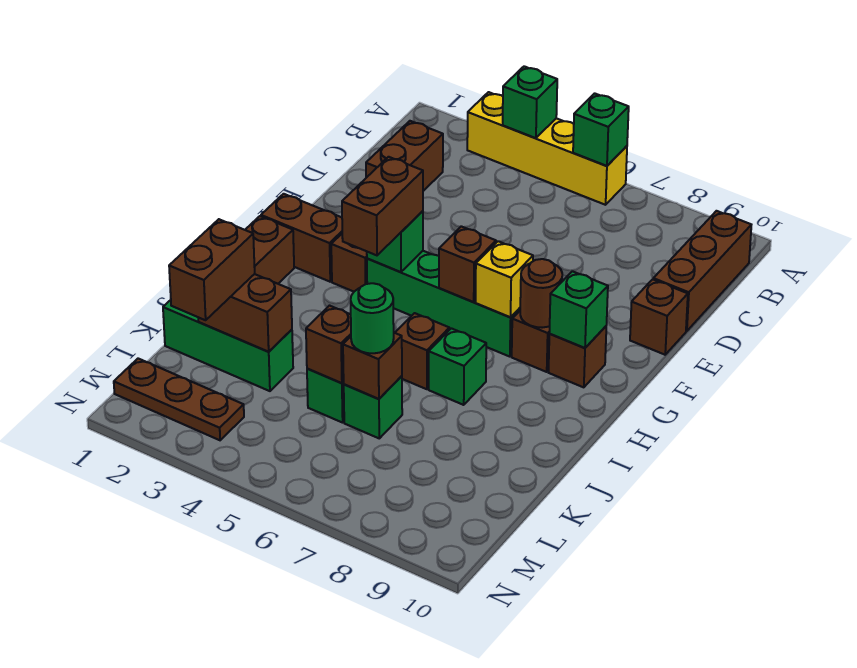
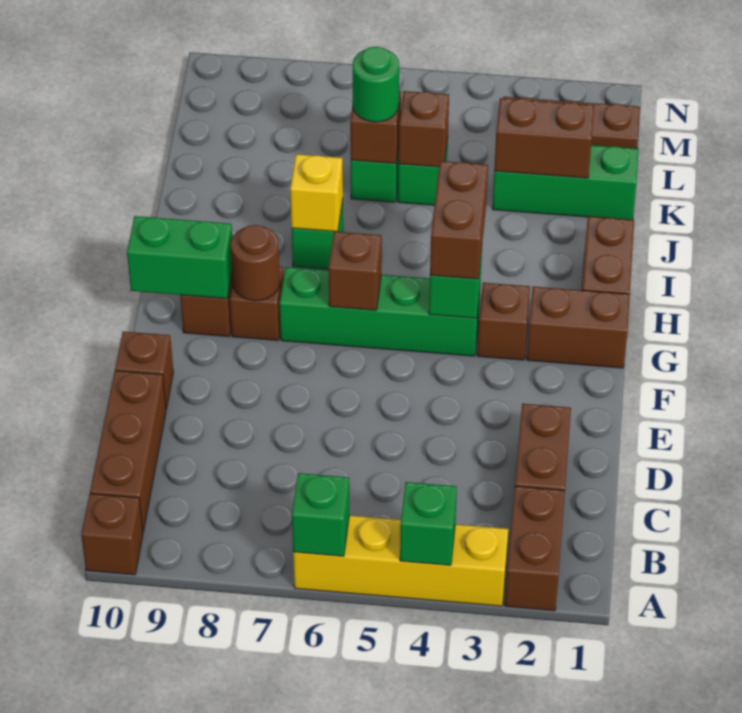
yellow brick G7 level 2 -> yellow brick I7 level 2
green brick G9 level 2 -> green brick G9:G10 level 2
brown brick I6 level 1 -> brown brick A10 level 1
brown brick K2:L2 level 3 -> brown brick A2:B2 level 1

